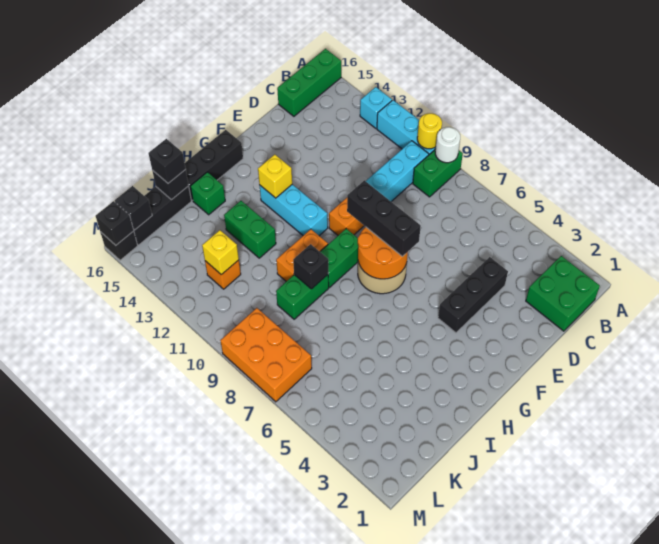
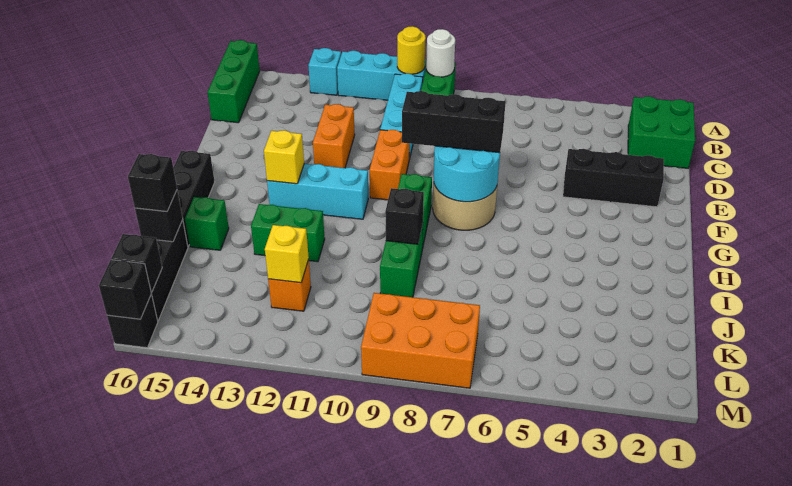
black brick D4:F4 level 1 -> black brick E2:E4 level 1
orange round brick F7:G8 level 2 -> cyan round brick F7:G8 level 2
orange brick H10:I10 level 1 -> orange brick D12:E12 level 1

